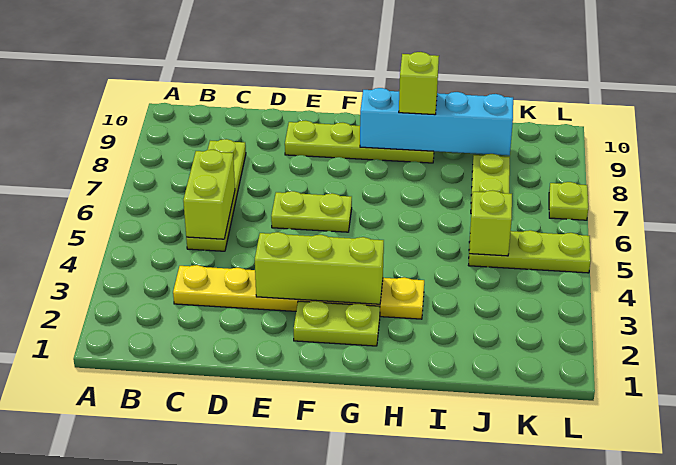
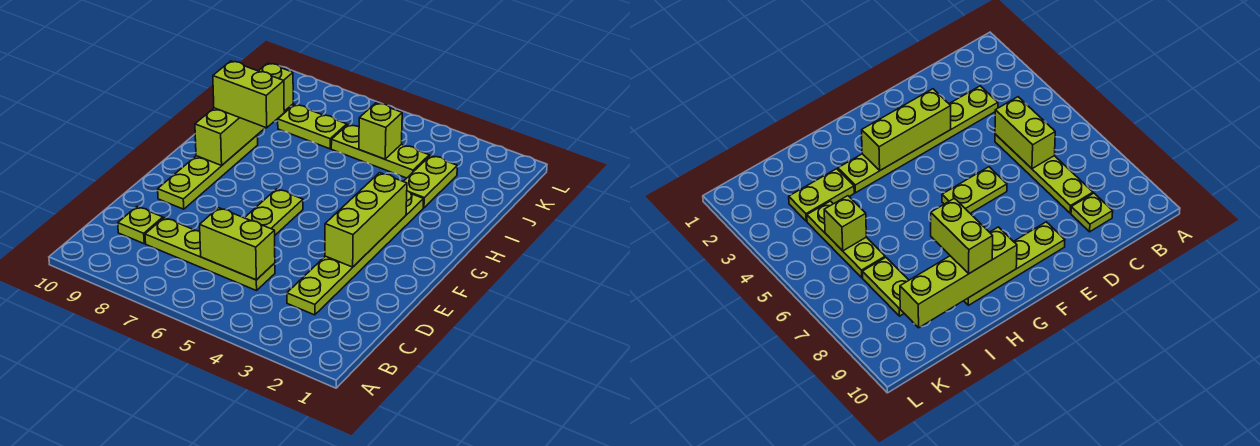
yellow plate C3:H3 level 1 -> lime plate C3:H3 level 1
lime plate F2:G2 level 1 -> lime plate I3:J3 level 1
cyan brick G9:J9 level 2 -> lime brick G9:J9 level 2
lime brick H9 level 3 -> lime brick H8:H9 level 3
lime plate J5:L5 level 1 -> lime plate J4:J6 level 1
lime plate L7 level 1 -> lime plate C9 level 1

